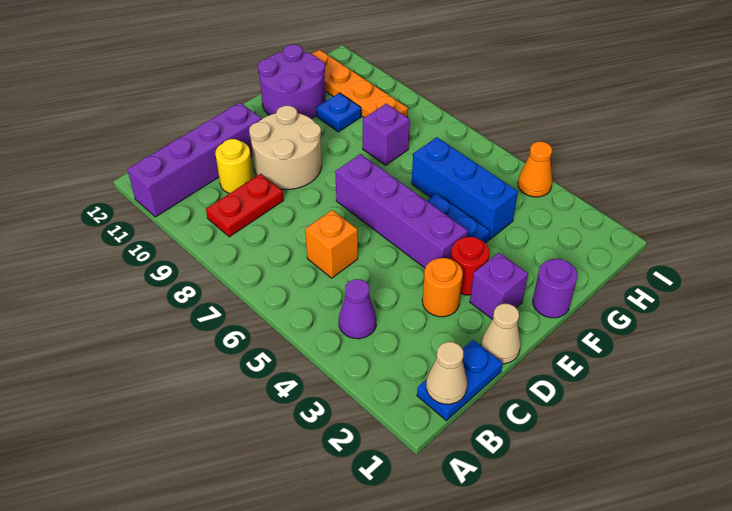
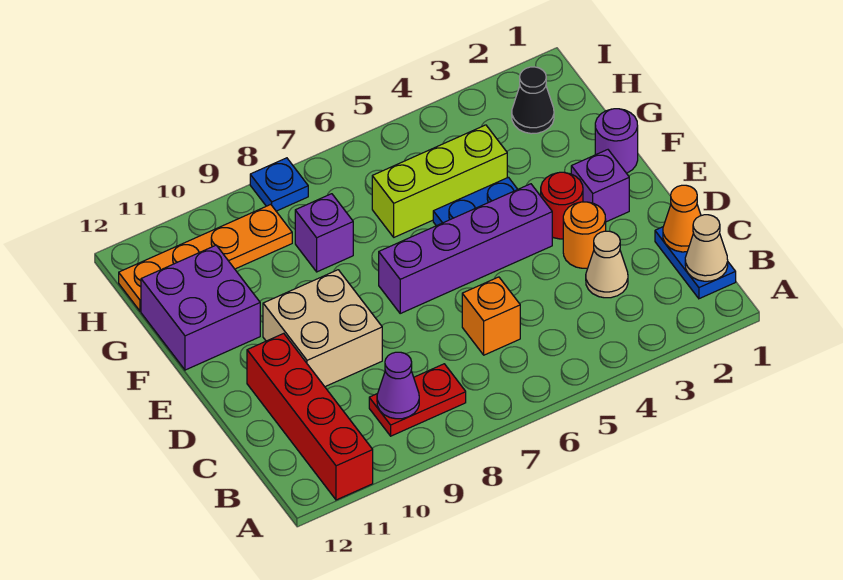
purple brick A11:D11 level 1 -> red brick A11:D11 level 1
purple cone B4 level 1 -> purple cone B9 level 2
red plate B9:C9 level 1 -> red plate B8:B9 level 1
yellow round brick C10 level 1 -> none
tan cone D1 level 1 -> tan cone C3 level 1
tan round brick D9:E10 level 1 -> tan brick D9:E10 level 1
purple round brick F11:G12 level 1 -> purple brick F11:G12 level 1
blue brick G4:G6 level 1 -> lime brick G4:G6 level 1
blue plate G10 level 1 -> blue plate I8 level 1
none -> black cone H2 level 1
orange cone I4 level 1 -> orange cone C1 level 2

